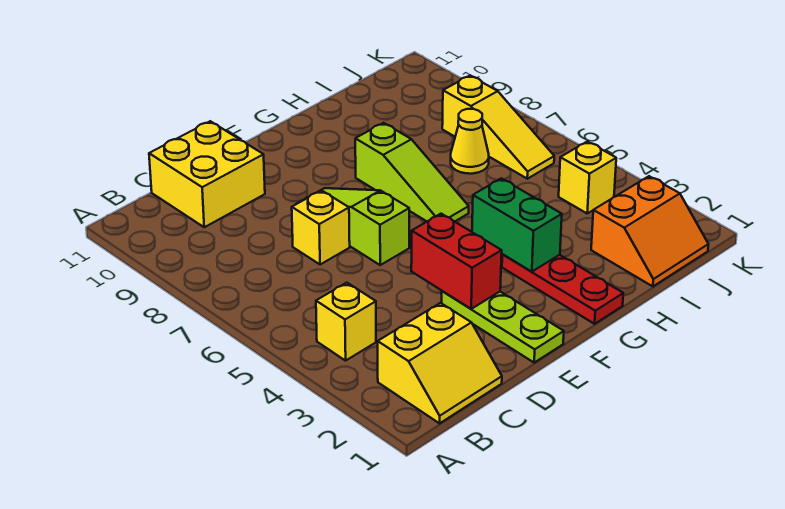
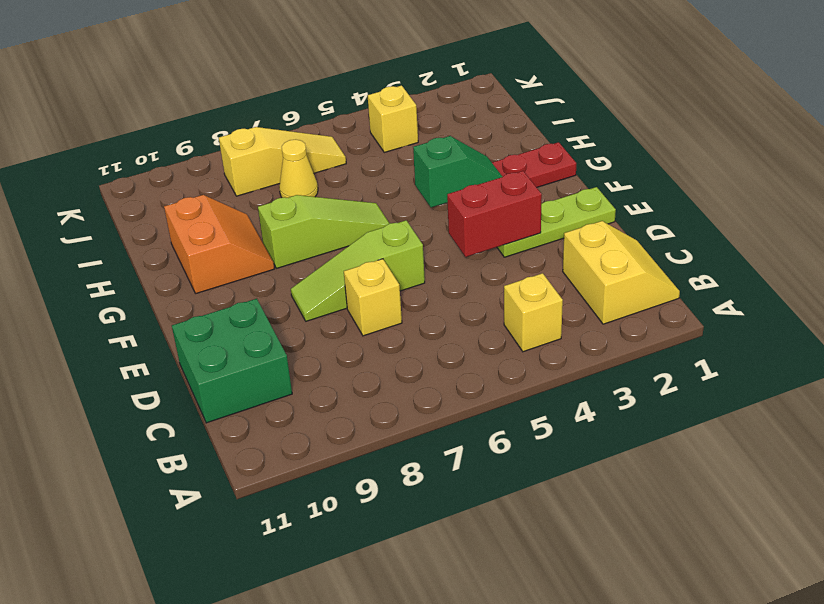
yellow brick C10:D11 level 1 -> green brick C10:D11 level 1
green brick G3:G4 level 2 -> green slope G3:G4 level 2 top 4
orange slope I1:J2 level 1 top 2 -> orange slope G9:H10 level 1 top 10

